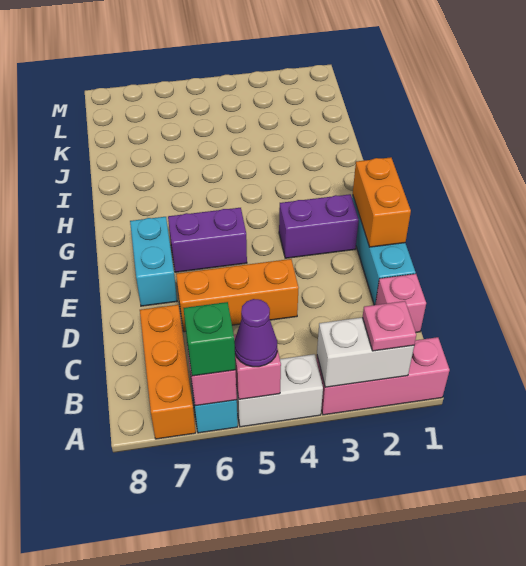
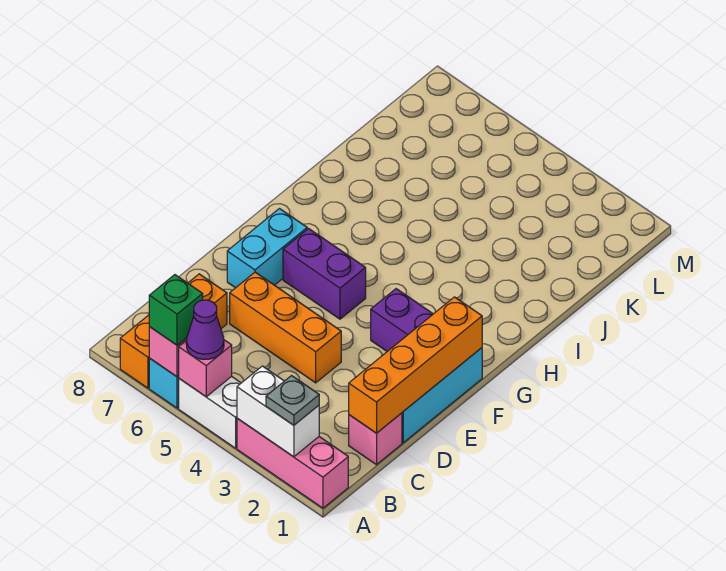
pink plate A2 level 3 -> grey plate A2 level 3
orange brick E1:F1 level 2 -> orange brick C1:F1 level 2

